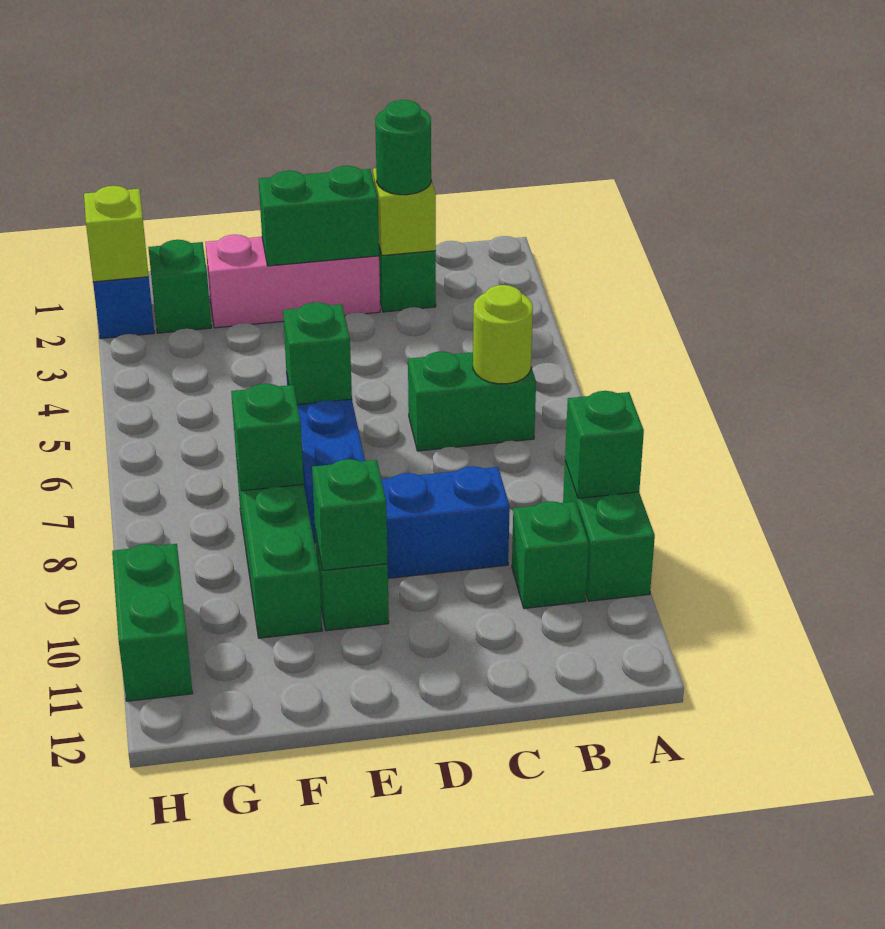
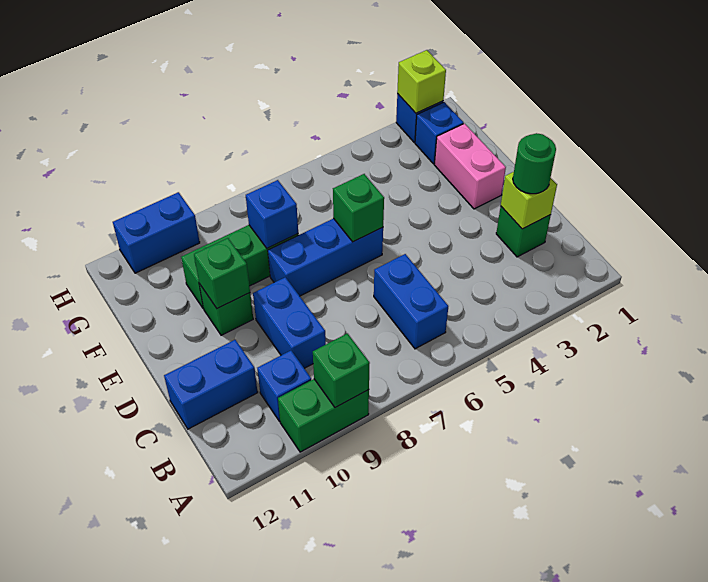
green brick B6:C6 level 1 -> blue brick B6:C6 level 1
lime round brick B6 level 2 -> none
green brick B10 level 1 -> blue brick B10 level 1
none -> blue brick C11:C12 level 1
pink brick D2:F2 level 1 -> pink brick E2:F2 level 1
green brick D2:E2 level 2 -> none
green brick F8 level 2 -> blue brick F8 level 2
green brick G2 level 1 -> blue brick G2 level 1
green brick H10:H11 level 1 -> blue brick H10:H11 level 1

